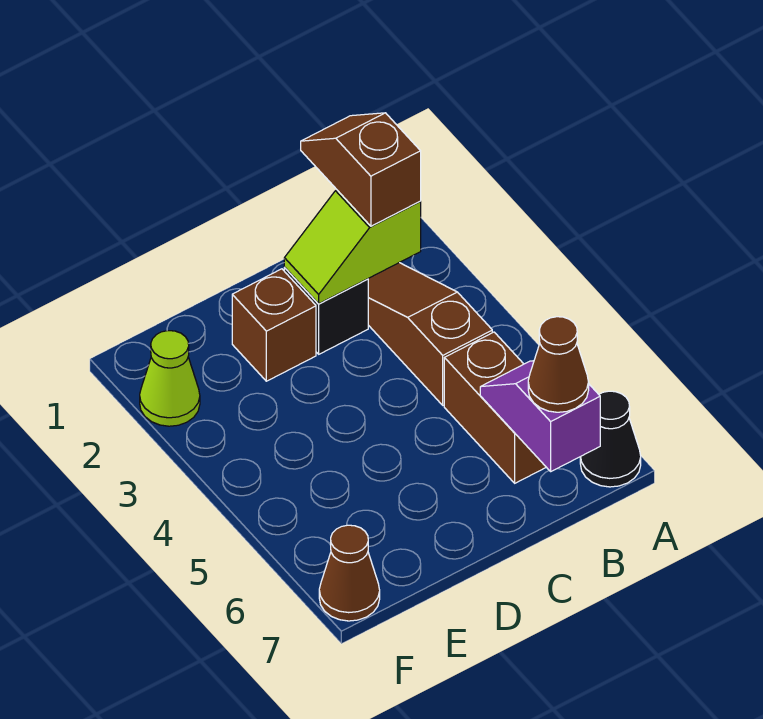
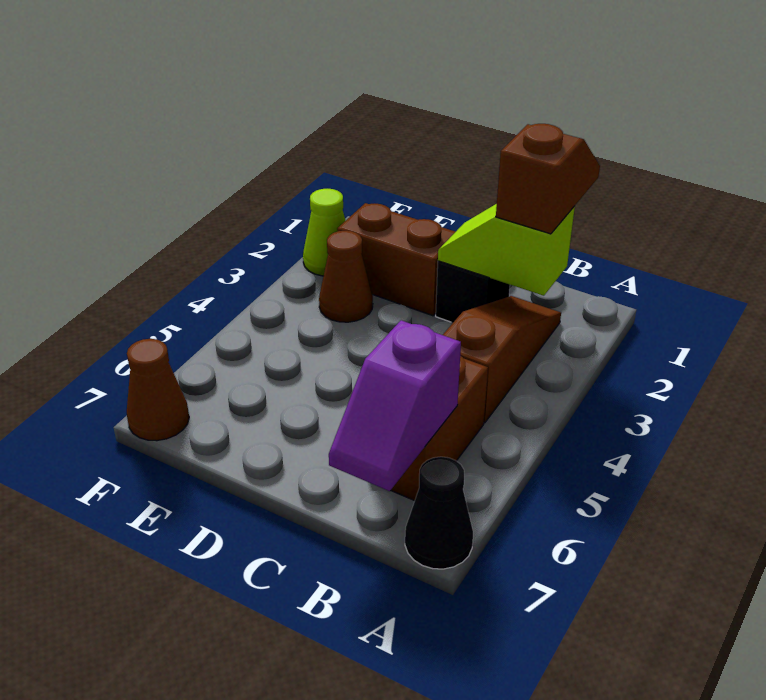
purple slope B6:B7 level 2 top 7 -> purple slope B6:B7 level 2 top 6
brown cone B7 level 3 -> brown cone E3 level 1
brown brick D2 level 1 -> brown brick D2:E2 level 1

